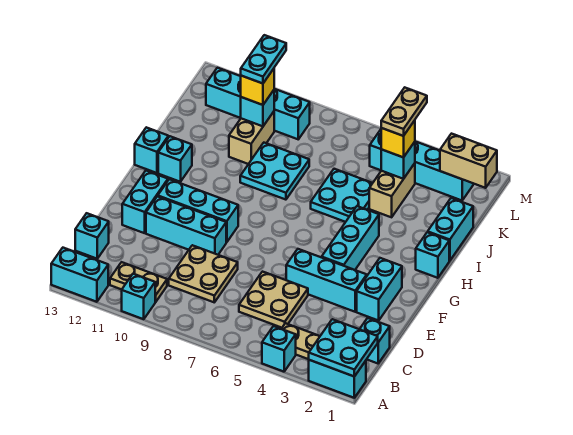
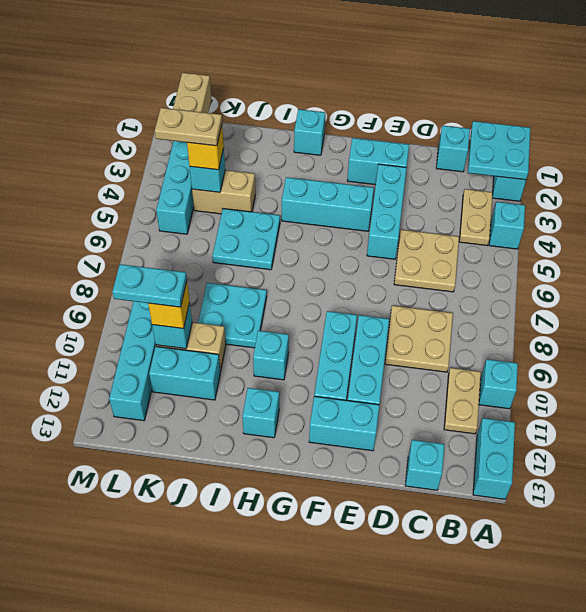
cyan brick H13 level 1 -> cyan brick H10 level 1
cyan brick I1:J1 level 1 -> cyan brick J11:K11 level 1

